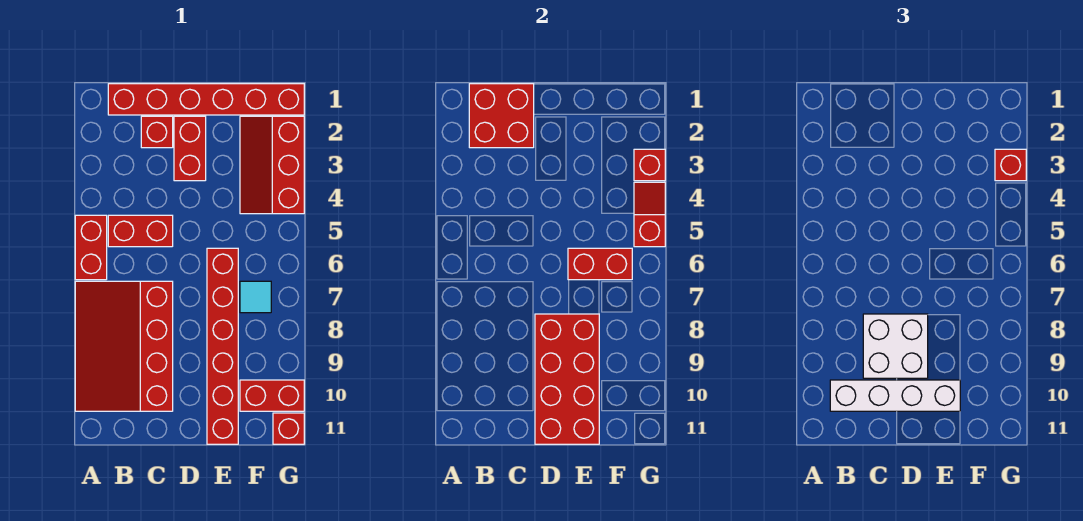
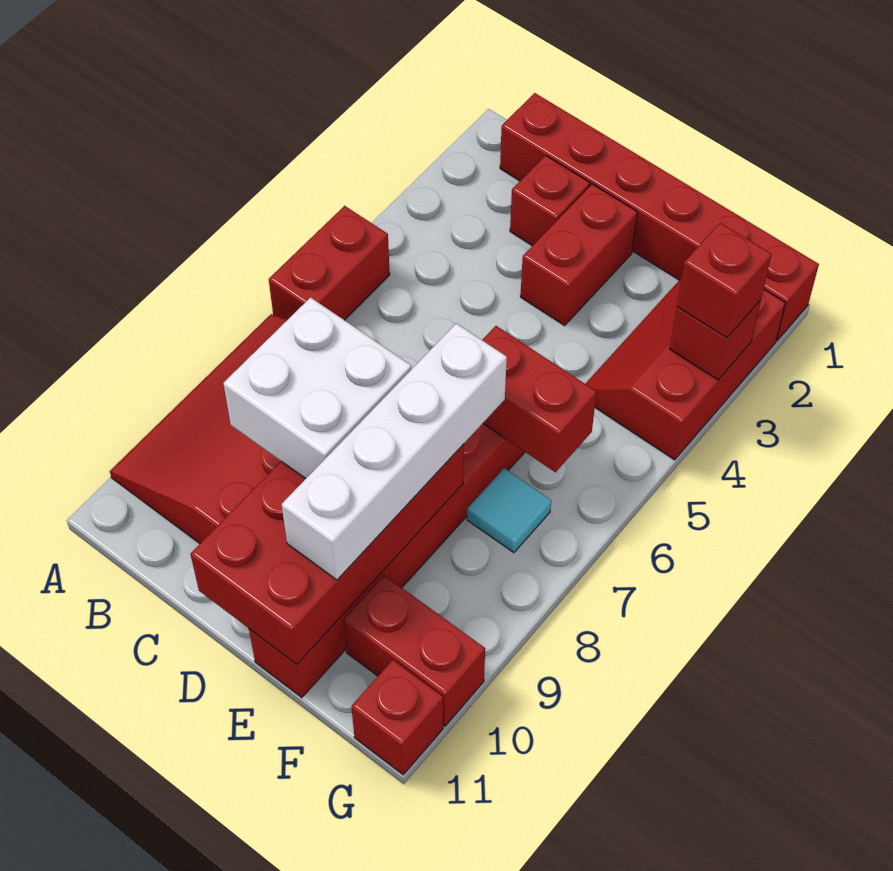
red brick B1:C2 level 2 -> none
red brick B5:C5 level 1 -> none
white brick B10:E10 level 3 -> white brick E7:E10 level 3
red slope G4:G5 level 2 top 5 -> none

